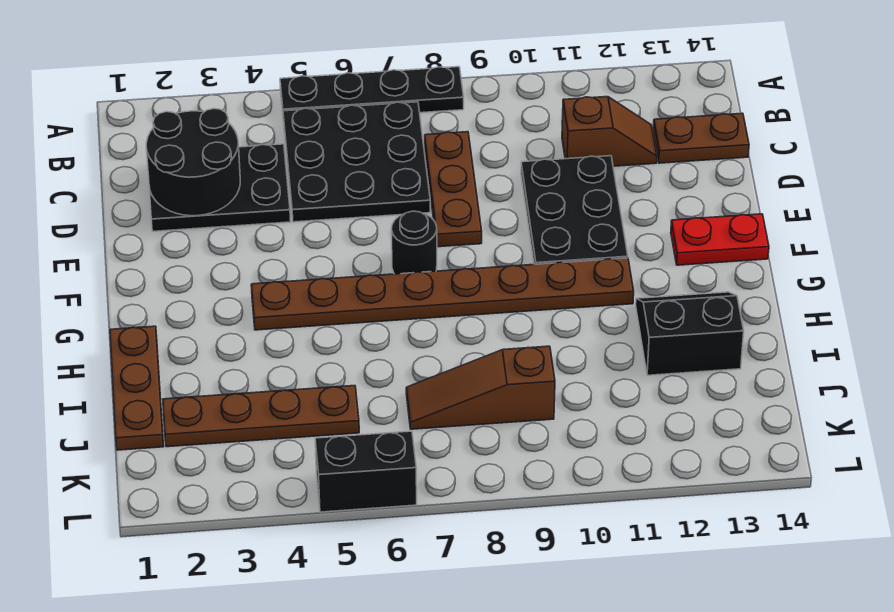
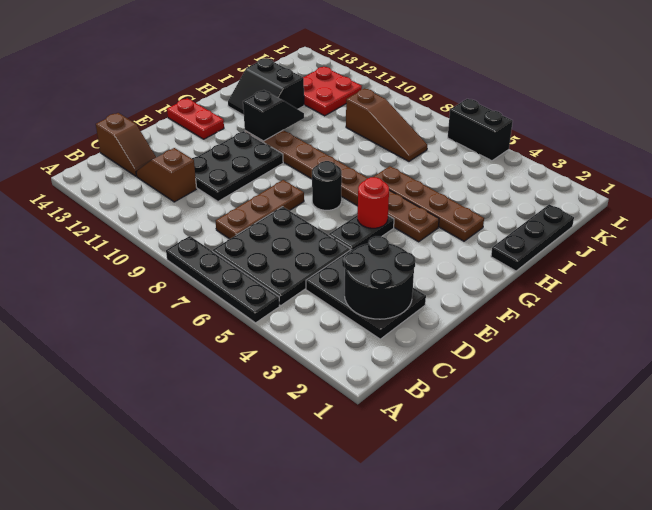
brown plate C13:C14 level 1 -> brown slope C13:C14 level 1 top 14
none -> black plate E5:F5 level 1
none -> red round brick F5 level 2
none -> black slope G11:H11 level 2 top G
brown plate H1:J1 level 1 -> black plate H1:J1 level 1
brown plate J2:J5 level 1 -> brown plate H3:H6 level 1
none -> red plate J11:K12 level 1

